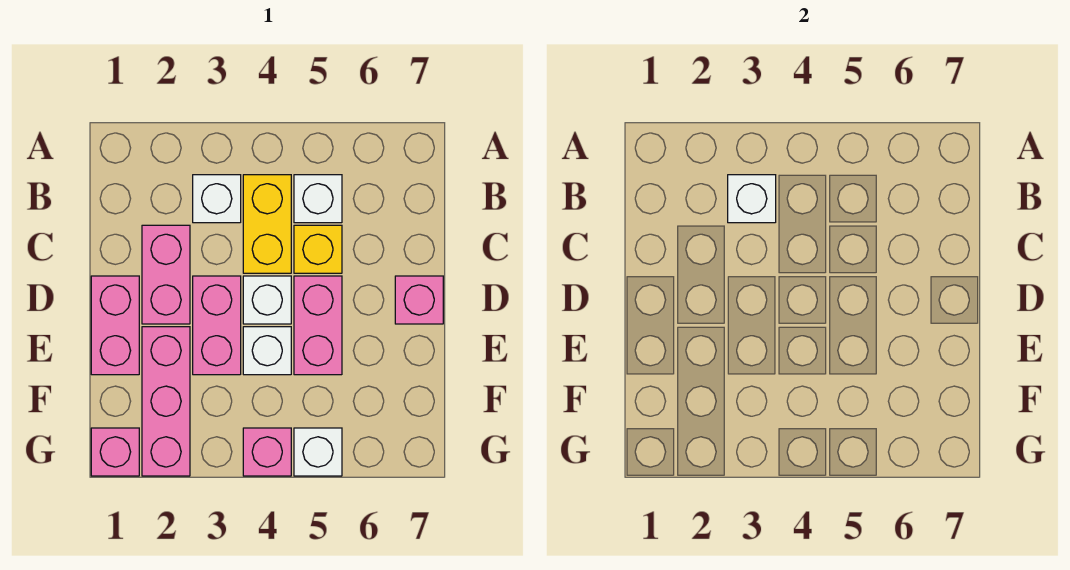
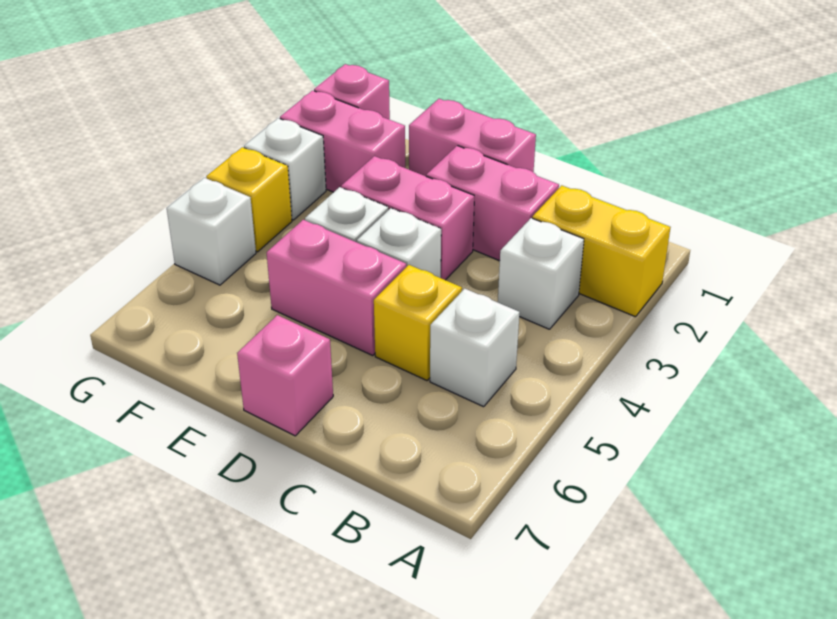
white brick B3 level 2 -> white brick G3 level 1
yellow brick B4:C4 level 1 -> yellow brick A2:B2 level 1
pink brick E2:G2 level 1 -> pink brick F2:G2 level 1
pink brick G4 level 1 -> yellow brick G4 level 1

